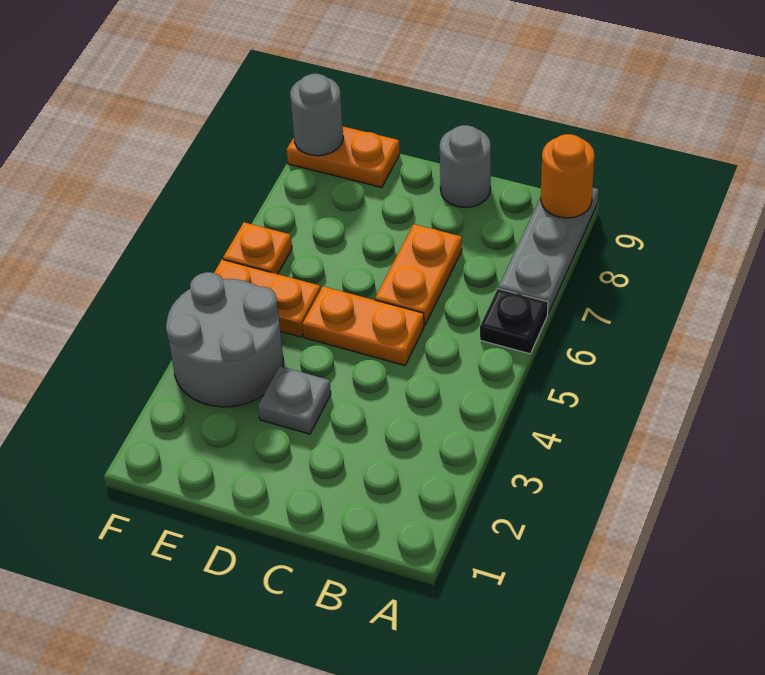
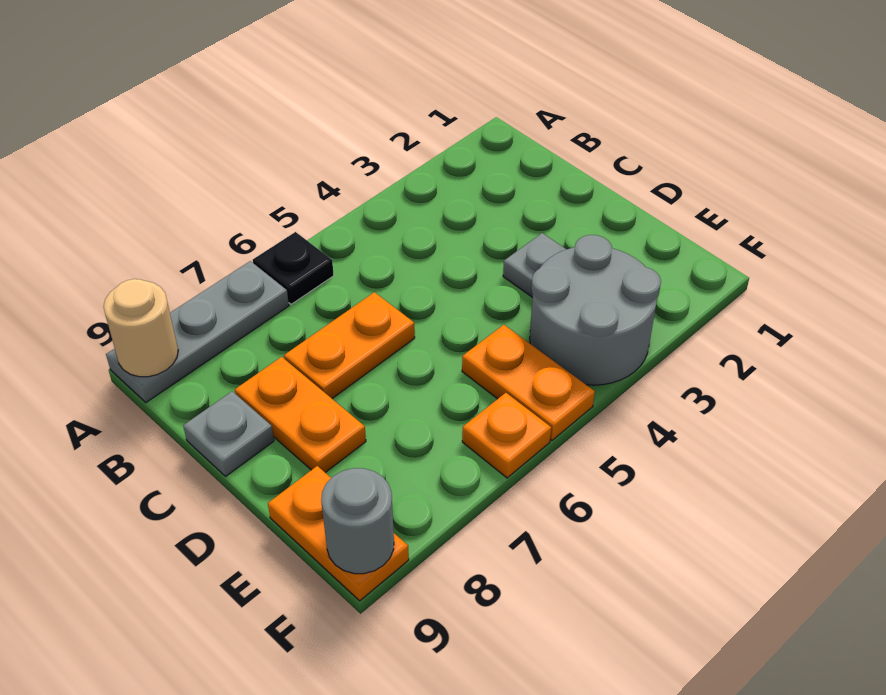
orange round brick A9 level 2 -> tan round brick A9 level 2
orange plate C5:D5 level 1 -> orange plate C8:D8 level 1
grey round brick C9 level 1 -> grey plate C9 level 1

